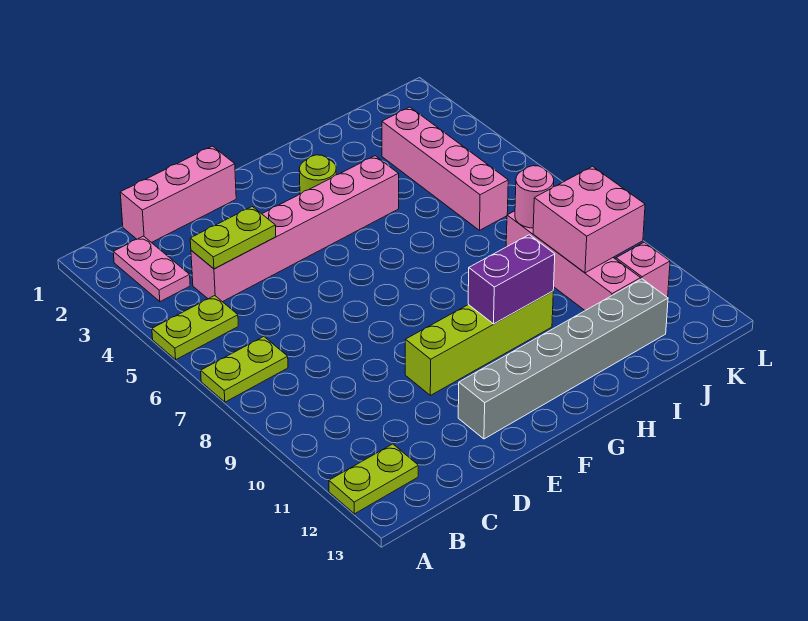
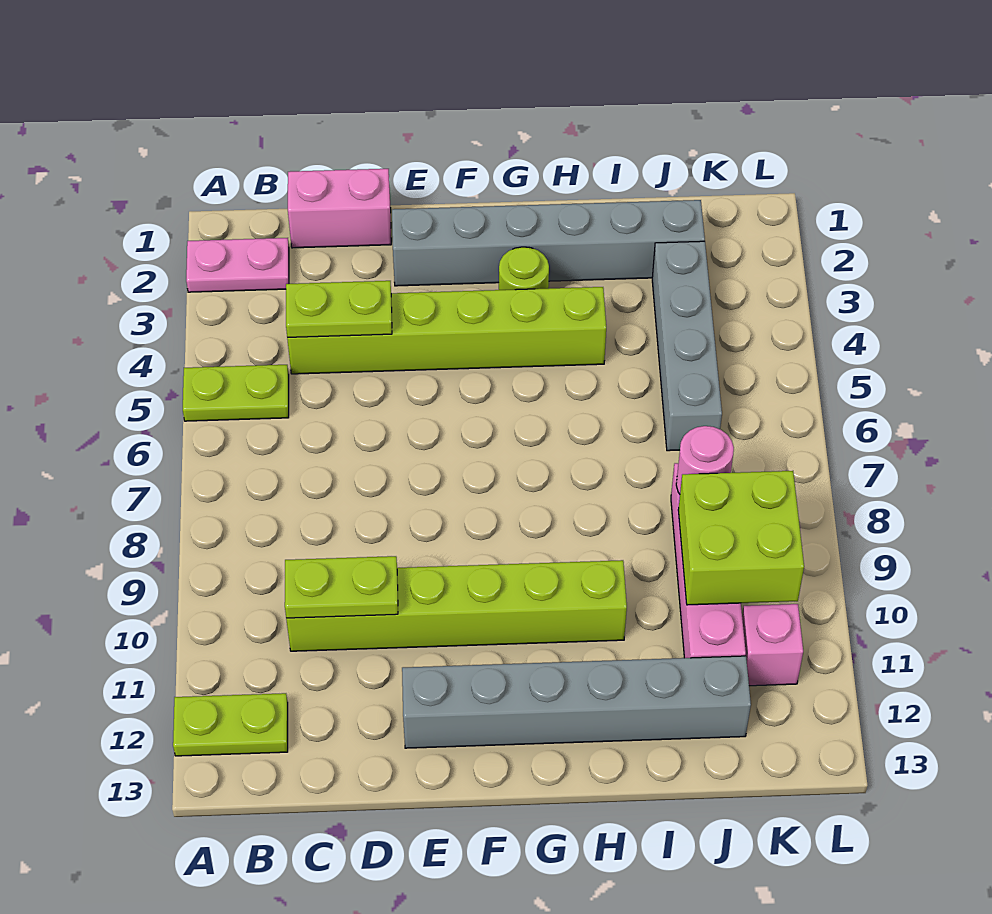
lime plate A7:B7 level 1 -> lime plate C10:D10 level 2
pink plate B2:B3 level 1 -> pink plate A2:B2 level 1
pink brick C1:E1 level 1 -> pink brick C1:D1 level 1
pink brick C4:H4 level 1 -> lime brick C4:H4 level 1
none -> grey brick E2:J2 level 1
lime brick E10:H10 level 1 -> lime brick C10:H10 level 1
purple brick G10:H10 level 2 -> none
pink brick J3:J6 level 1 -> grey brick J3:J6 level 1
pink brick J9:K10 level 2 -> lime brick J9:K10 level 2

